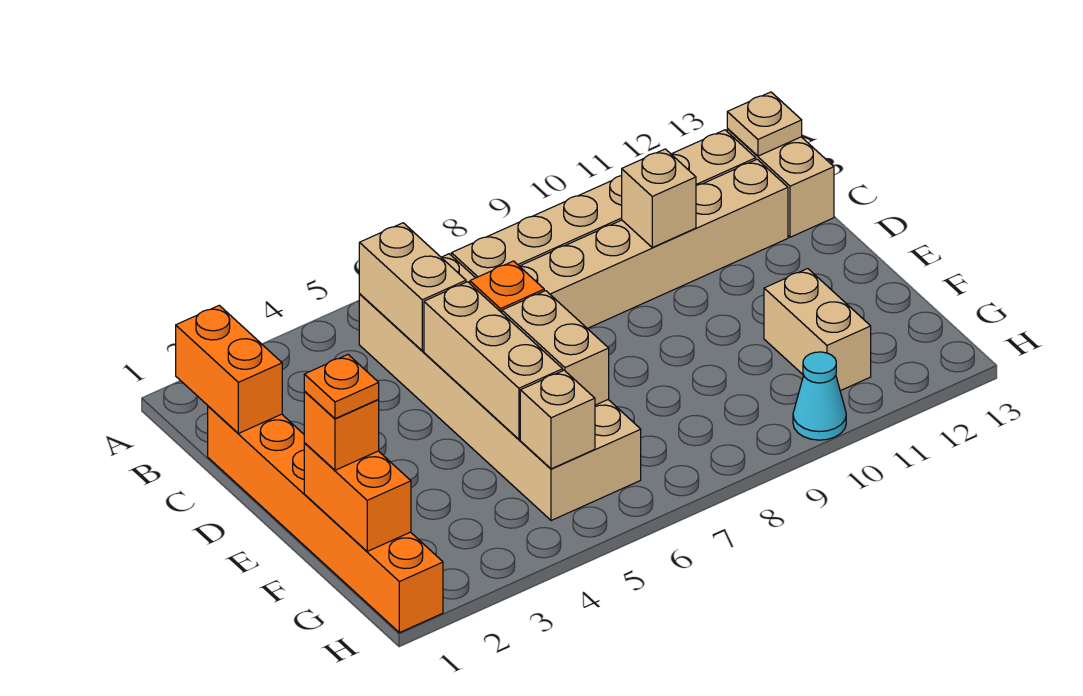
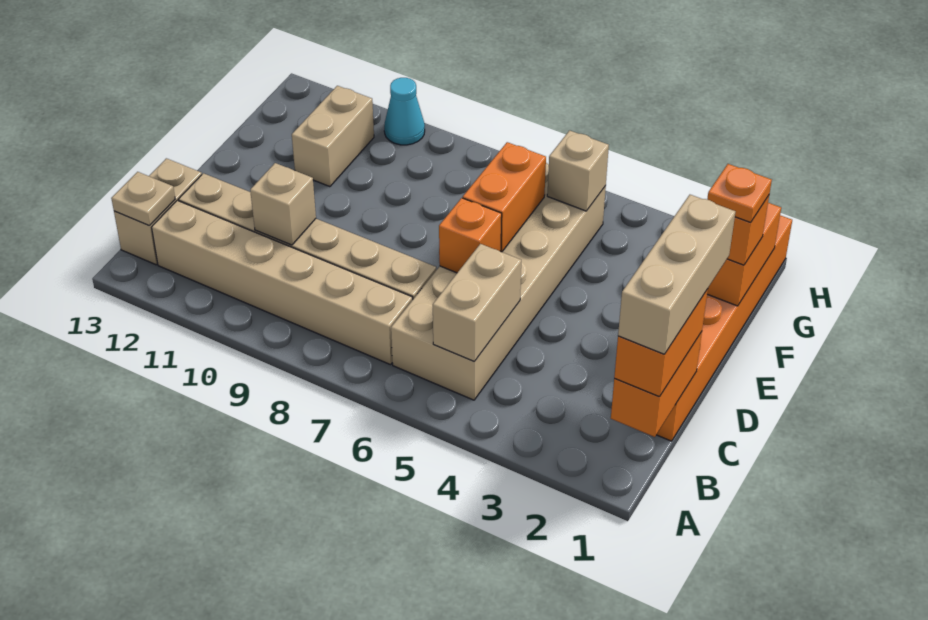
none -> orange brick B1:C1 level 3
tan brick D5:F5 level 2 -> tan brick B1:D1 level 4
tan brick E6:F6 level 2 -> orange brick E6:F6 level 2

